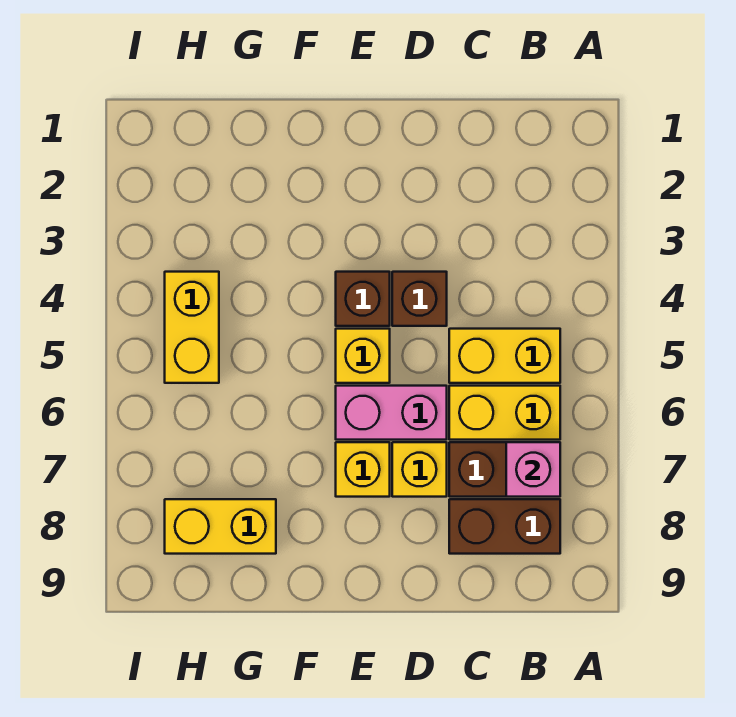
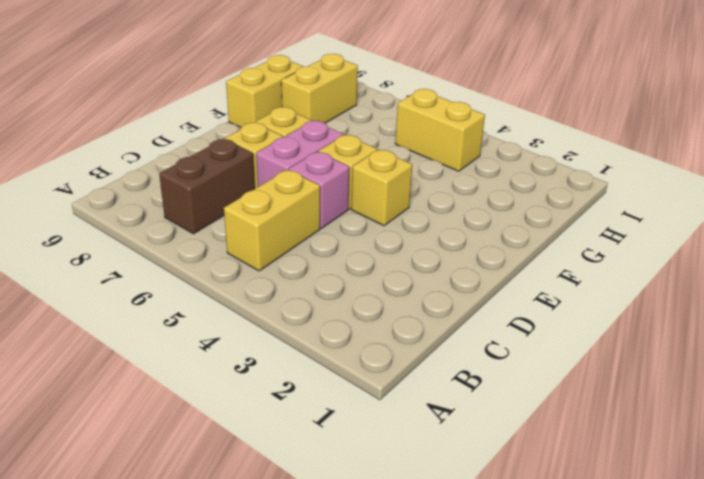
yellow brick B6:C6 level 1 -> yellow brick F9:G9 level 1
pink brick B7 level 2 -> pink brick D5 level 1
brown brick B8:C8 level 1 -> none
brown brick D4 level 1 -> none
brown brick E4 level 1 -> yellow brick E4 level 1

